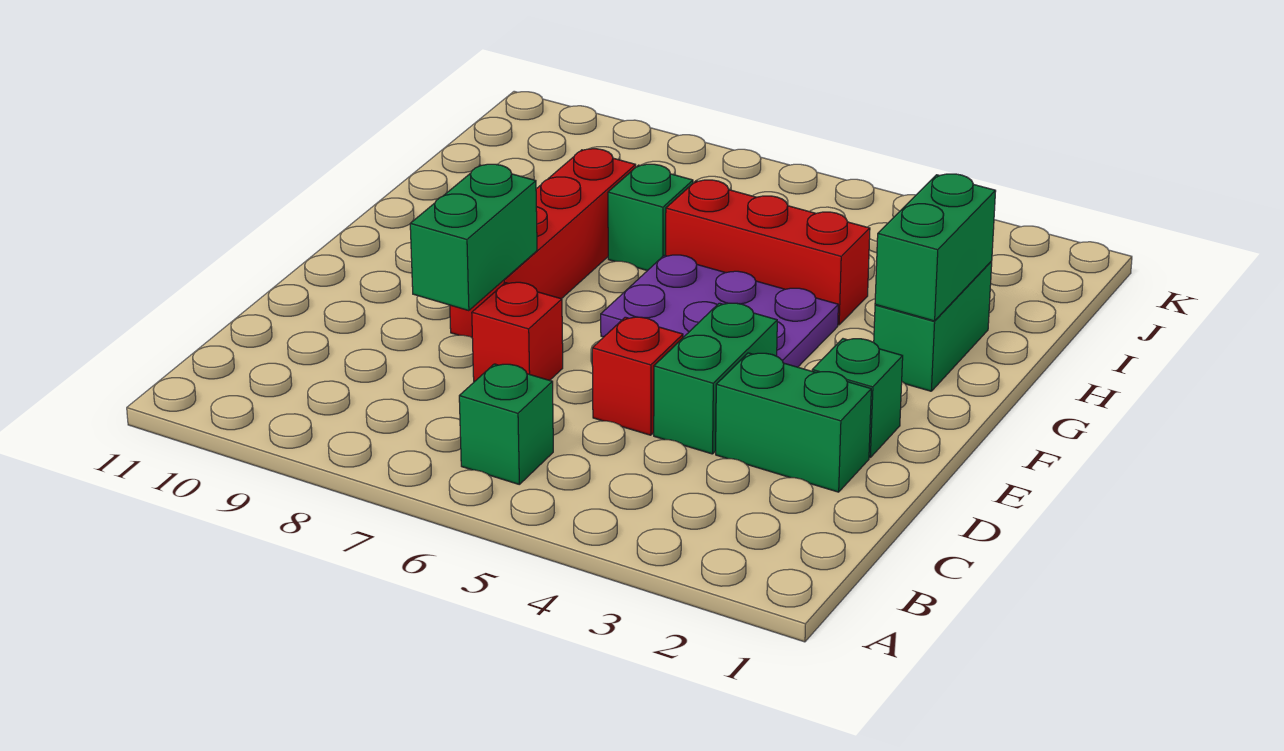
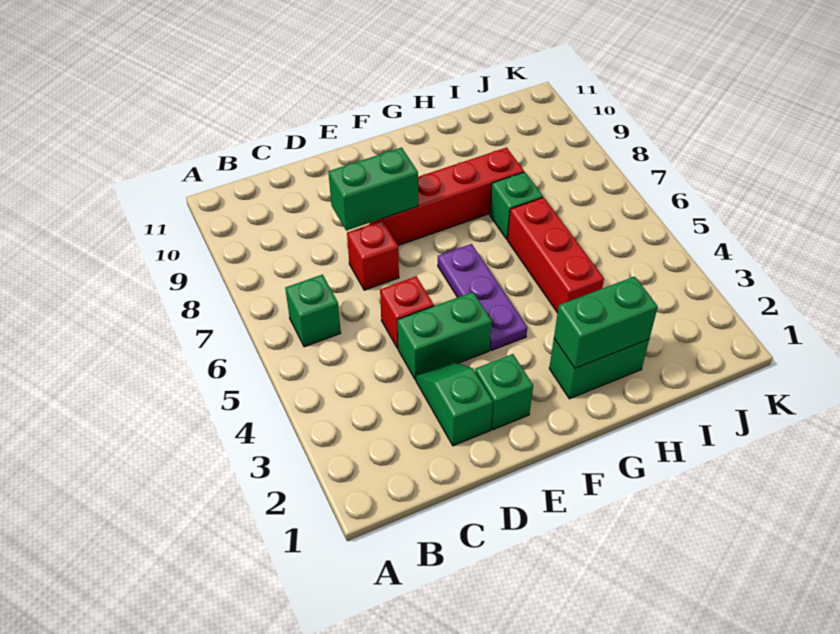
green brick D2:D3 level 1 -> green slope D2:D3 level 1 top 2
purple plate F4:G6 level 1 -> purple plate F4:F6 level 1

